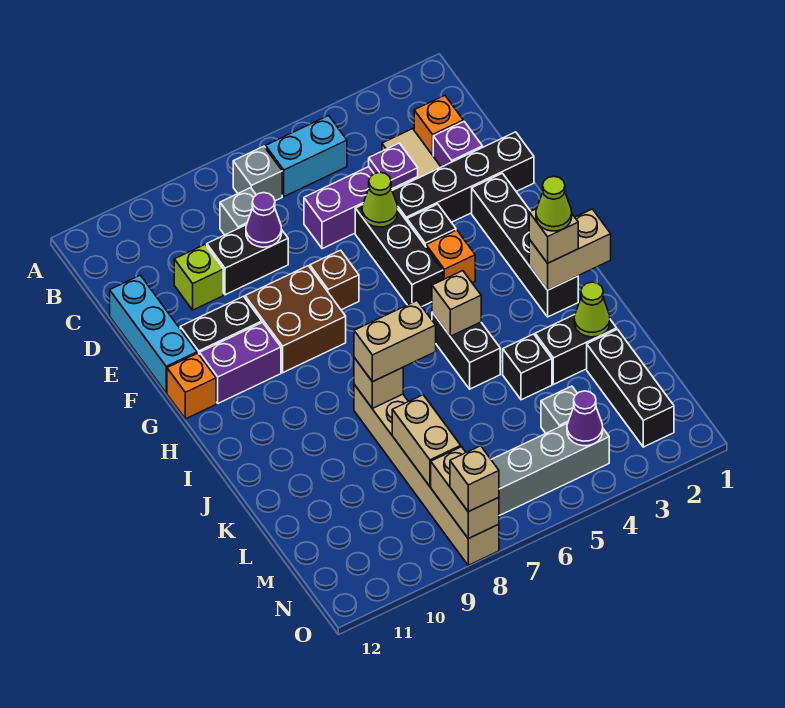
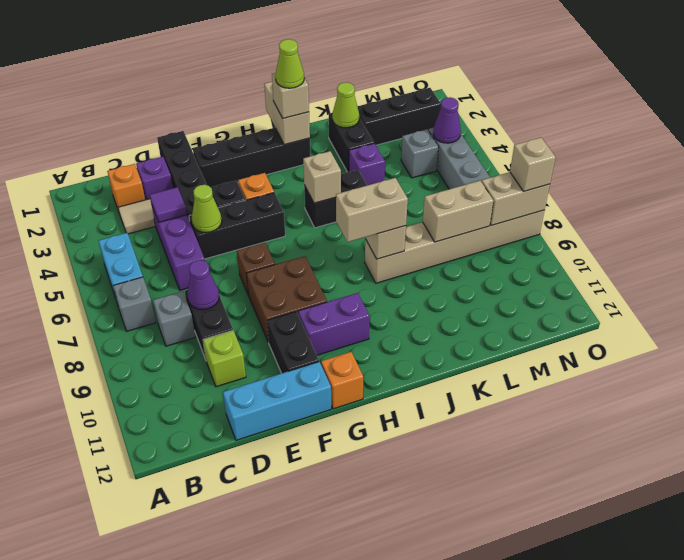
purple plate D4 level 2 -> purple tile D4 level 2
purple brick G10:G11 level 1 -> purple brick G10:H10 level 1
tan brick J7:J8 level 3 -> tan brick I8:J8 level 3
black brick K4 level 1 -> purple brick K4 level 1

